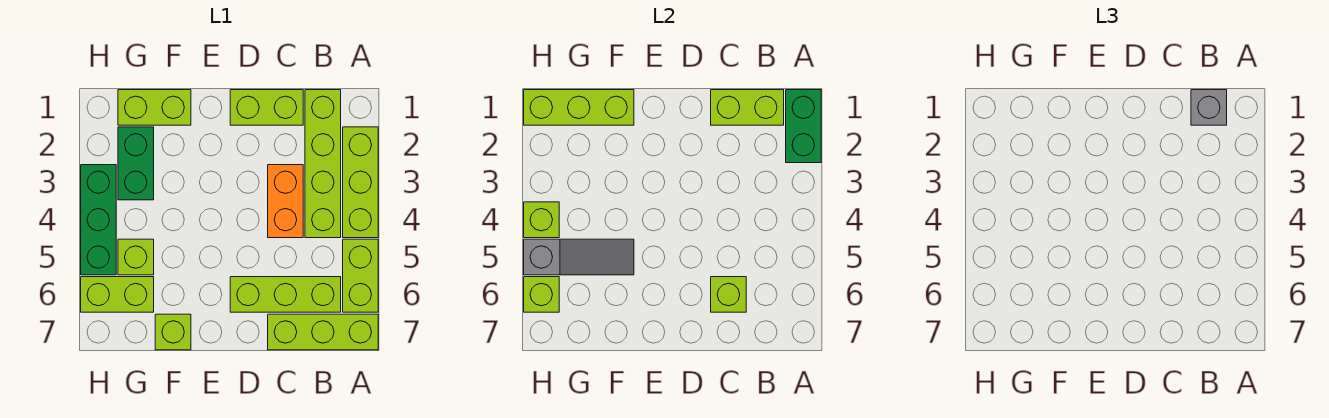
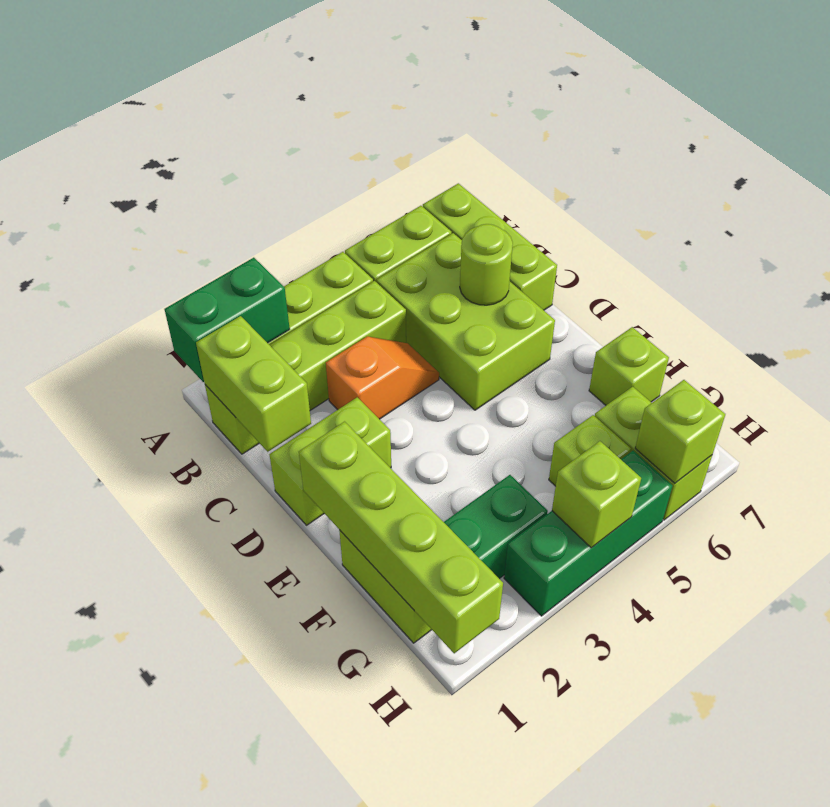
grey brick B1 level 3 -> none
lime brick B6:D6 level 1 -> lime brick B5:D6 level 1
lime brick C1:D1 level 1 -> lime brick D1:D2 level 1
orange brick C3:C4 level 1 -> orange slope C3:C4 level 1 top 3
lime brick C6 level 2 -> lime round brick C6 level 2
lime brick F1:H1 level 2 -> lime brick E1:H1 level 2
grey slope F5:H5 level 2 top H -> none

